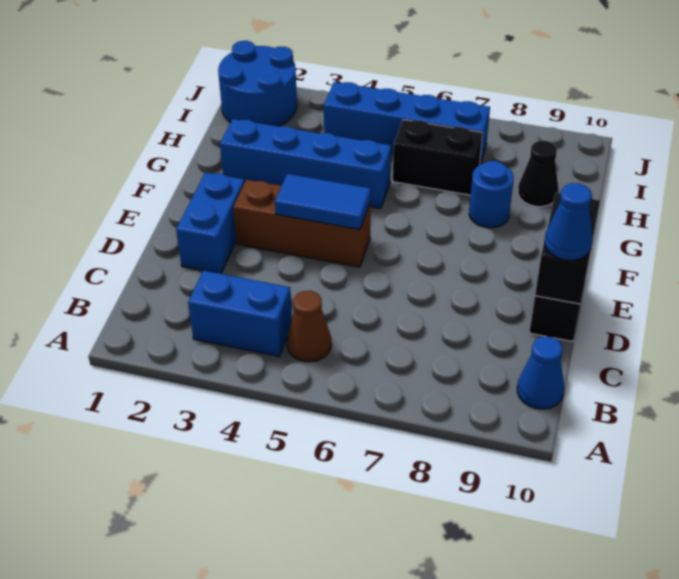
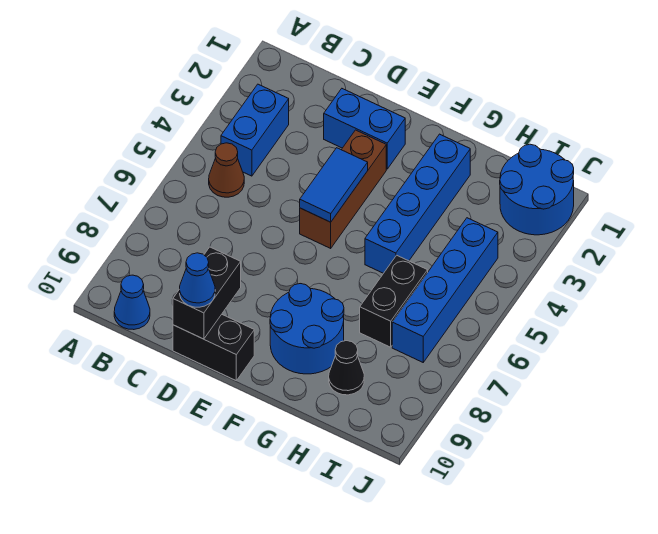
black brick D10:E10 level 2 -> black brick D9:D10 level 2
blue round brick G8 level 1 -> blue round brick F8:G9 level 1

